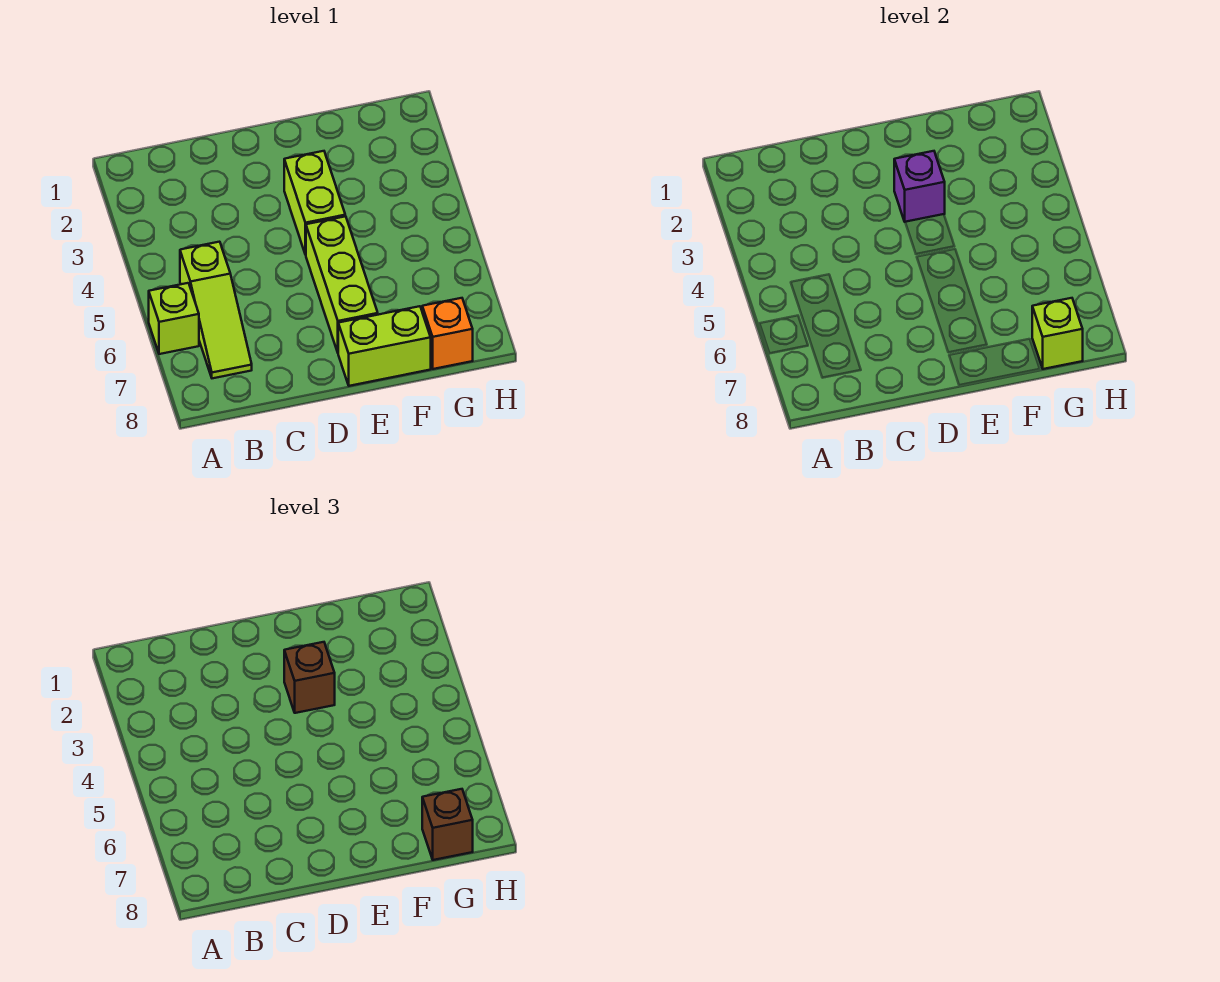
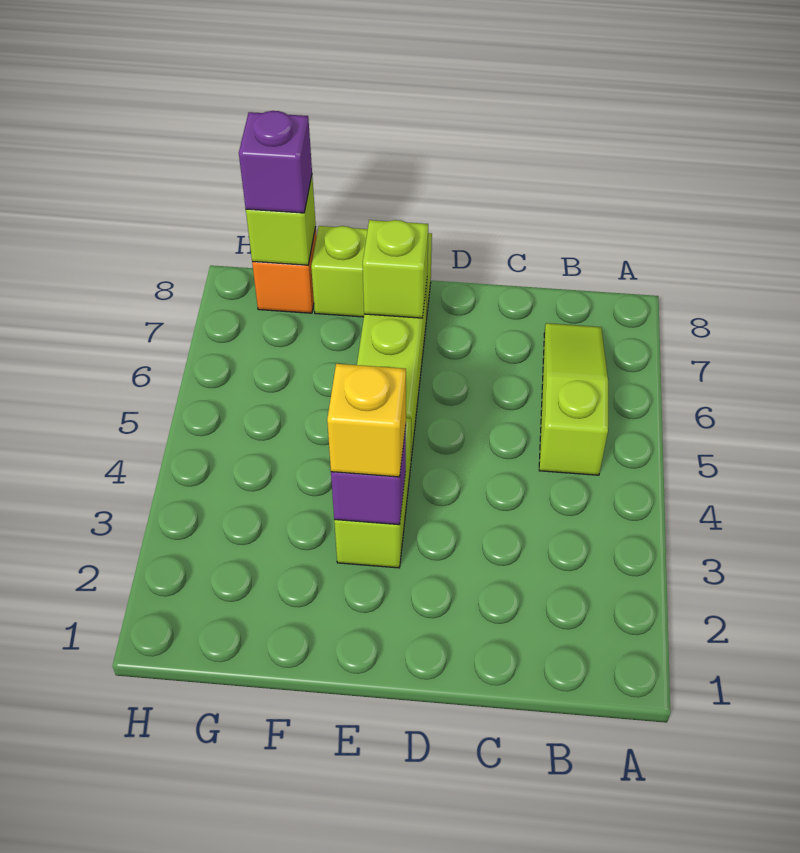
lime brick A6 level 1 -> lime brick E7 level 2
brown brick E3 level 3 -> yellow brick E3 level 3
brown brick G8 level 3 -> purple brick G8 level 3

